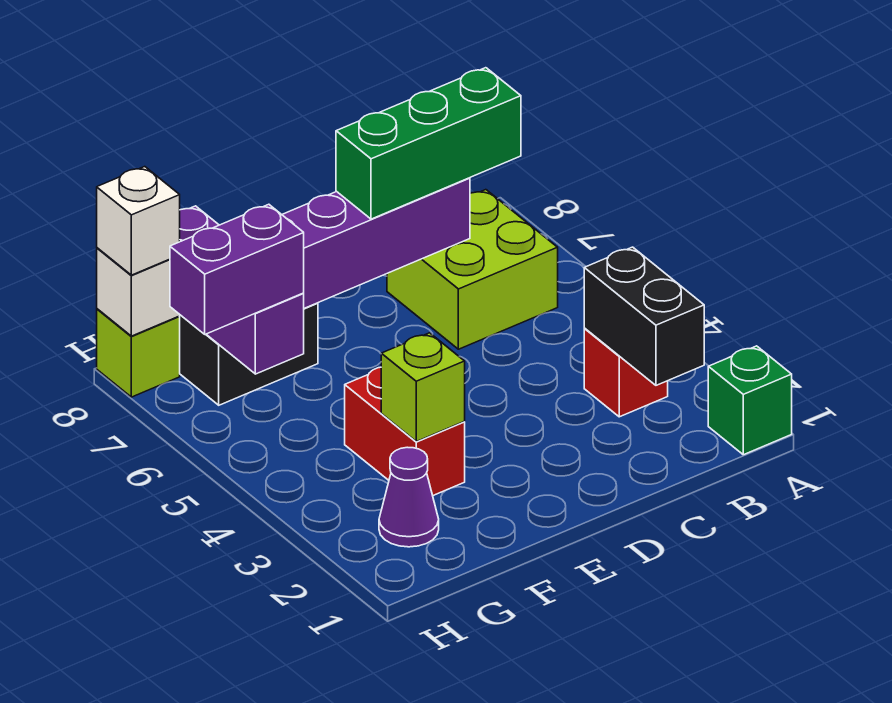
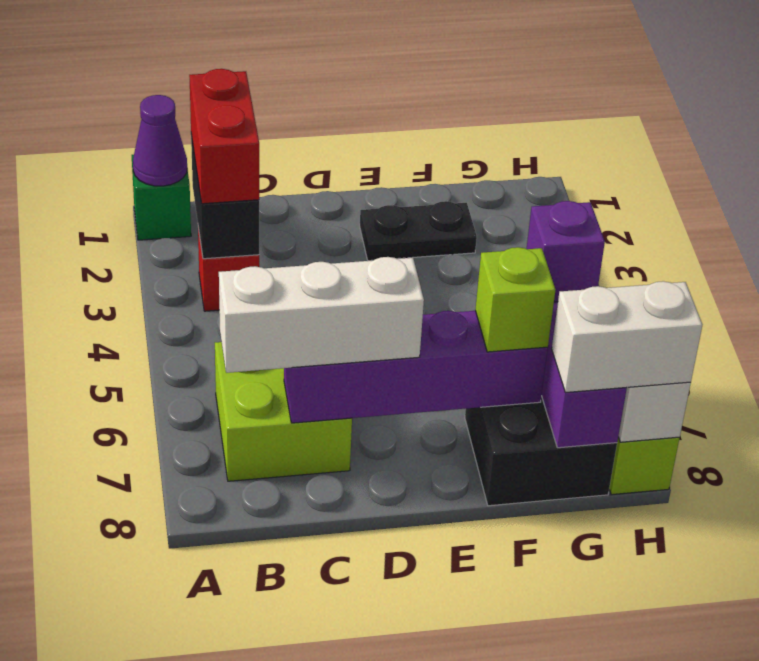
green brick B7:D7 level 3 -> white brick B7:D7 level 3
none -> black plate E2:F2 level 1
red brick F3:F4 level 1 -> red brick B2:B3 level 3
lime brick F3 level 2 -> lime brick F7 level 3
purple cone G2 level 1 -> purple cone A1 level 2
purple brick G6:H6 level 3 -> purple brick G6 level 3
white brick H8 level 3 -> white brick G8:H8 level 3

